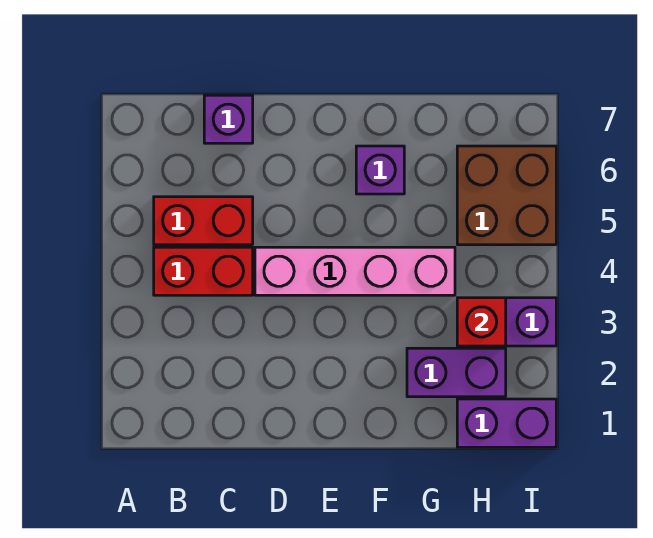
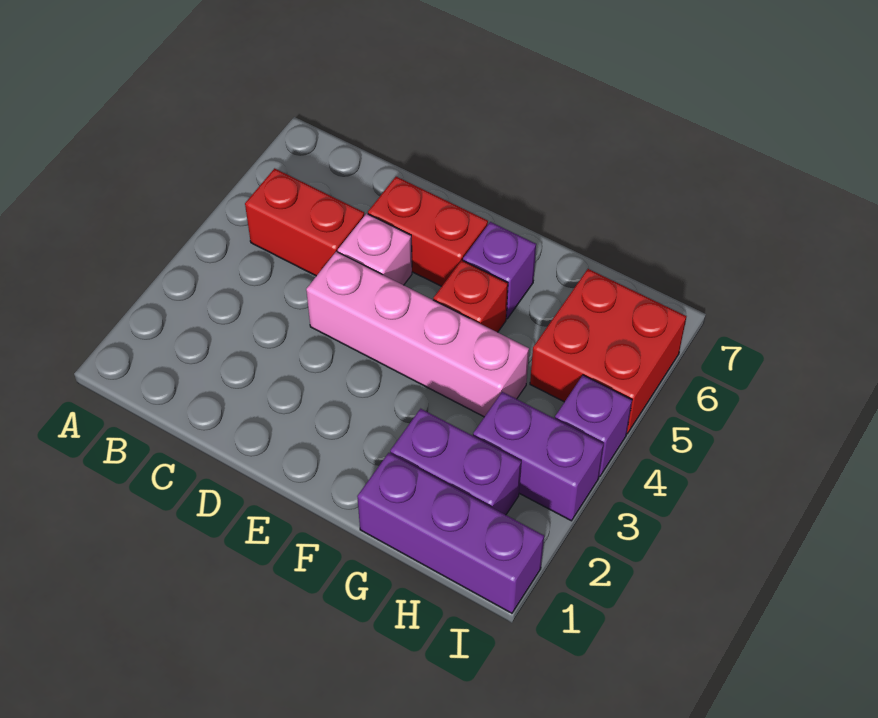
red brick B4:C4 level 1 -> red brick D6:E6 level 1
purple brick C7 level 1 -> purple brick I4 level 1
none -> pink brick D5 level 1
purple brick H1:I1 level 1 -> purple brick G1:I1 level 1
red brick H3 level 2 -> red brick F5 level 1
brown brick H5:I6 level 1 -> red brick H5:I6 level 1

